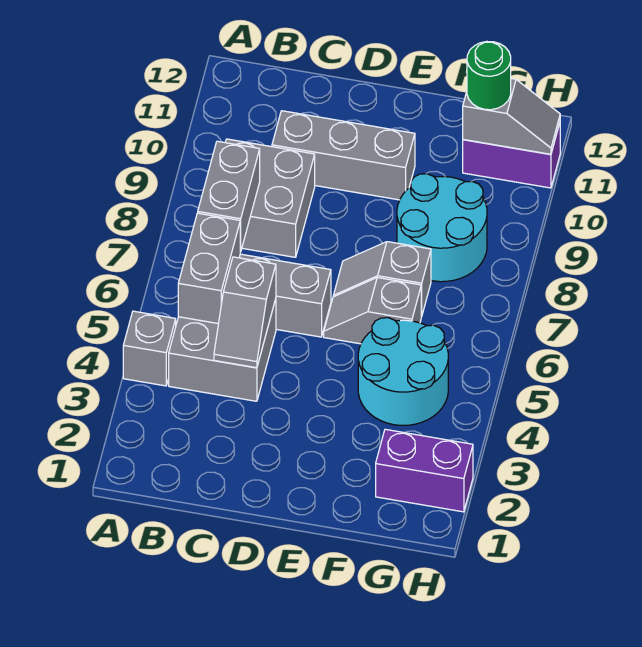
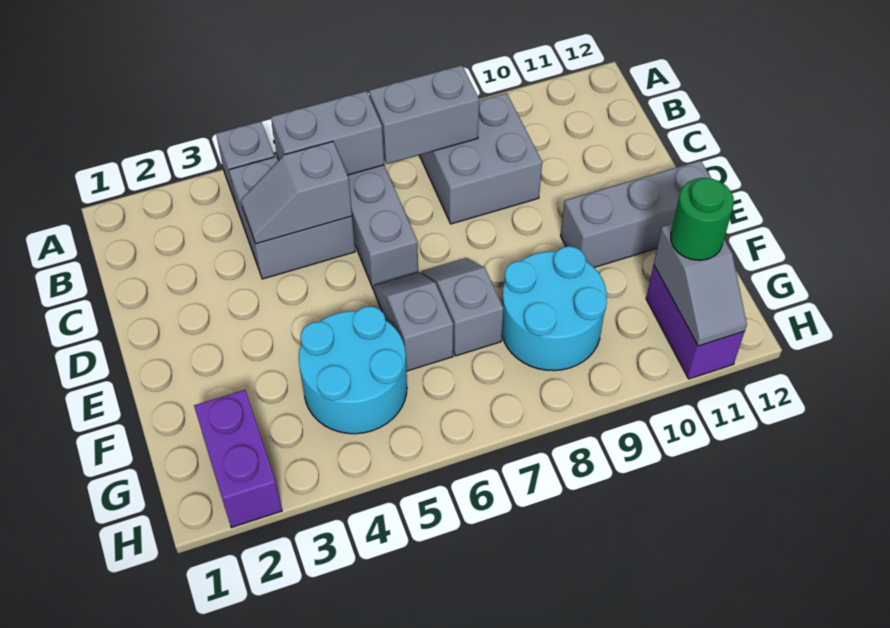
grey brick C10:E10 level 1 -> grey brick E10:E12 level 1

